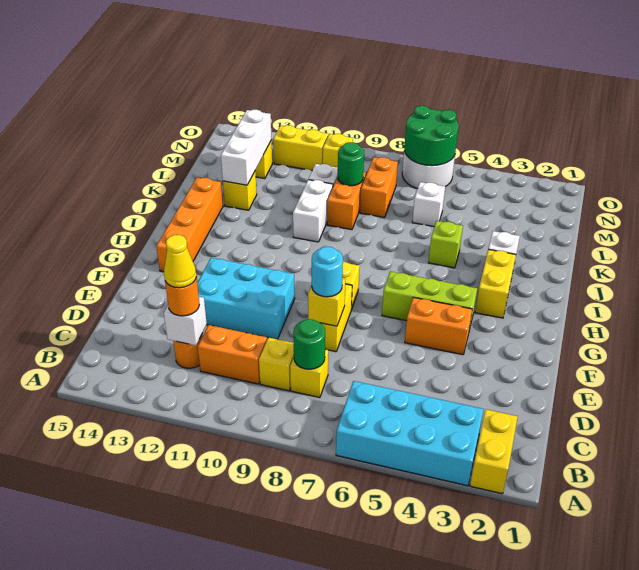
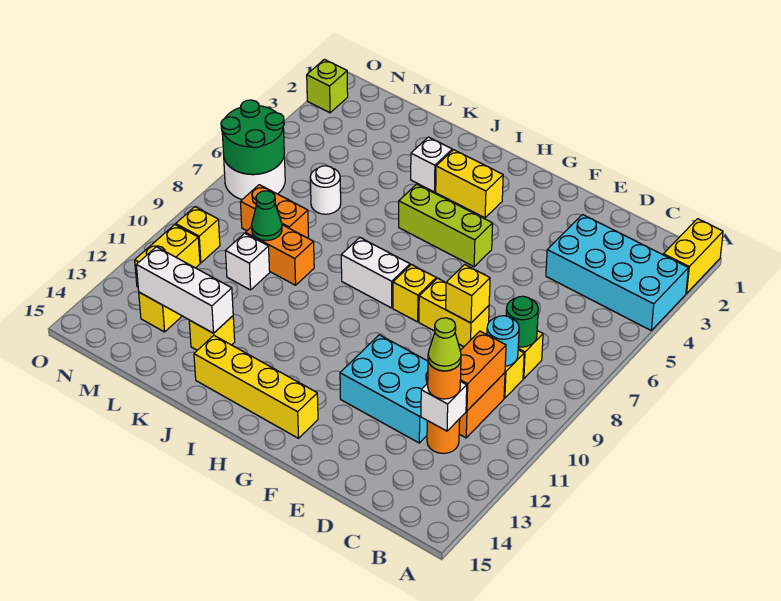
yellow brick A2:B2 level 1 -> yellow brick A1:A2 level 1
cyan brick A3:B6 level 1 -> cyan brick A3:D4 level 1
yellow cone C12 level 4 -> lime cone C12 level 4
cyan round brick E8 level 3 -> cyan round brick C9 level 2
cyan brick E10:F12 level 1 -> cyan brick D11:F12 level 1
orange brick F4:F5 level 1 -> orange brick C10:C11 level 2
lime brick G4:G6 level 1 -> lime brick G5:I5 level 1
orange brick G14:J14 level 1 -> yellow brick G14:J14 level 1
lime brick J5 level 1 -> lime brick O2 level 1
white brick J10:K10 level 1 -> white brick H8:I8 level 1
white brick L6 level 1 -> white round brick L6 level 1
green round brick L9 level 2 -> green cone L9 level 2

